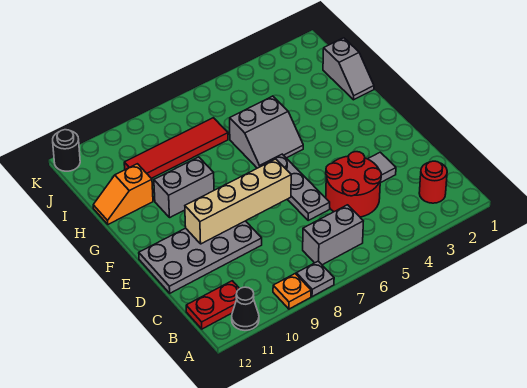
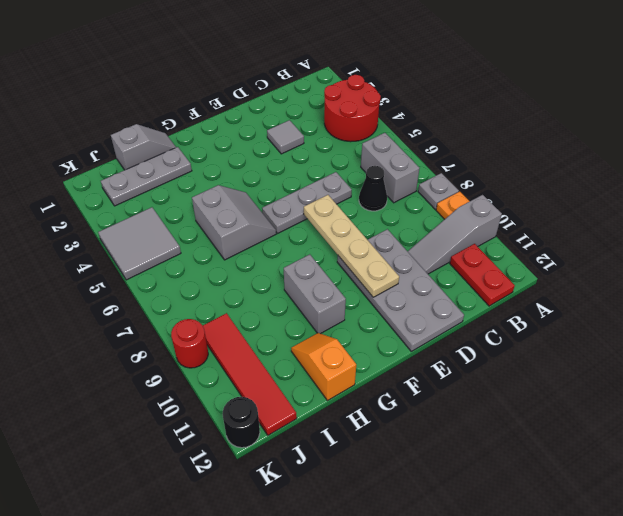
none -> grey slope A10:C10 level 1 top A
black cone A11 level 1 -> black cone C7 level 1
red round brick B2 level 1 -> red round brick K9 level 1
red round brick C4:D5 level 1 -> red round brick A3:B4 level 1
tan brick E7:E10 level 2 -> tan plate E7:E10 level 2
none -> grey plate H2:J2 level 1
orange slope H11:H12 level 1 top 11 -> orange slope H11:H12 level 1 top 12
red tile I7:I10 level 1 -> red tile J9:J12 level 1
none -> grey tile J4:K5 level 1

